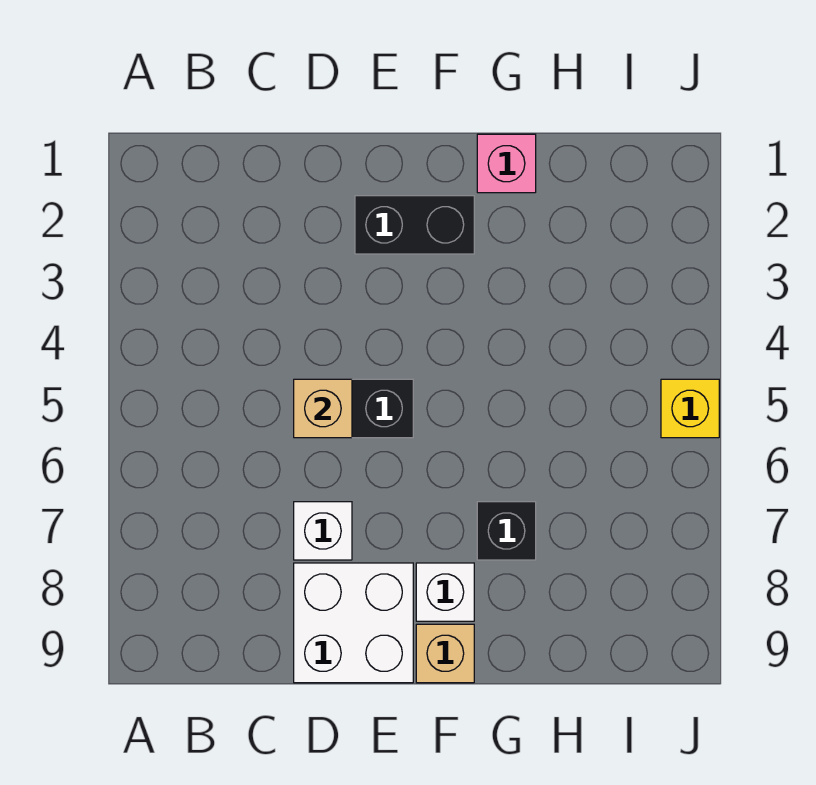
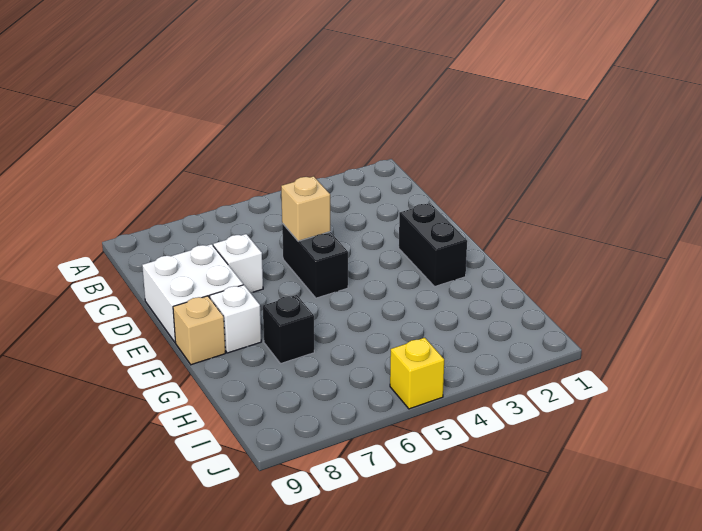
pink brick G1 level 1 -> none

